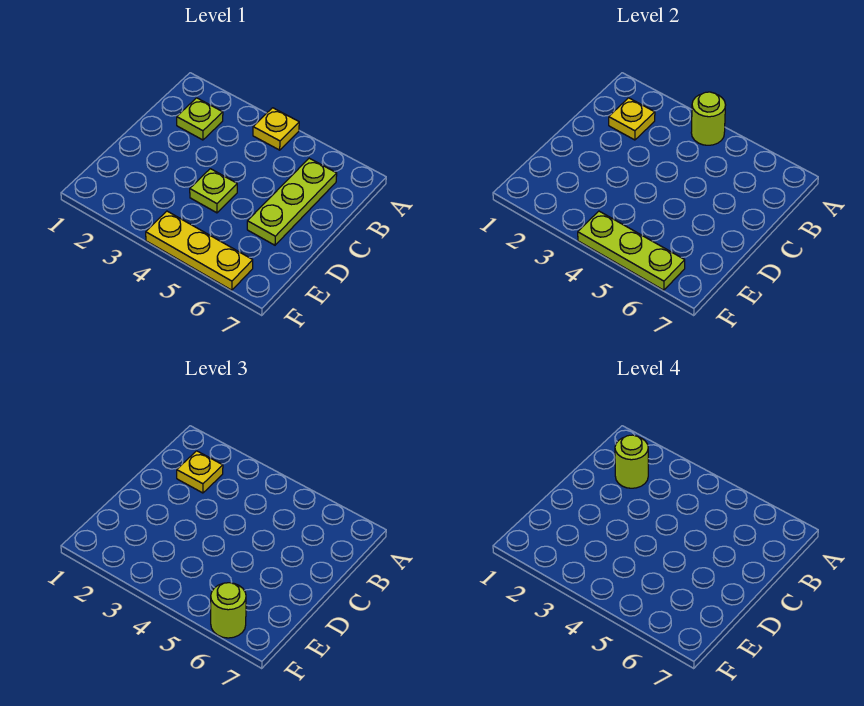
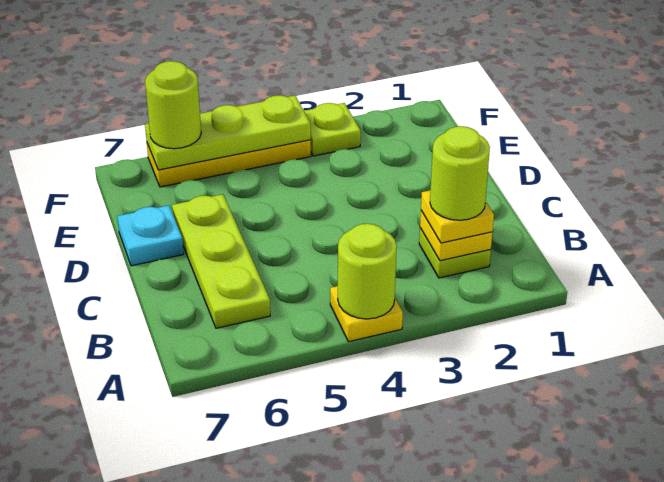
lime plate D4 level 1 -> lime plate F3 level 1
none -> cyan plate D7 level 1

